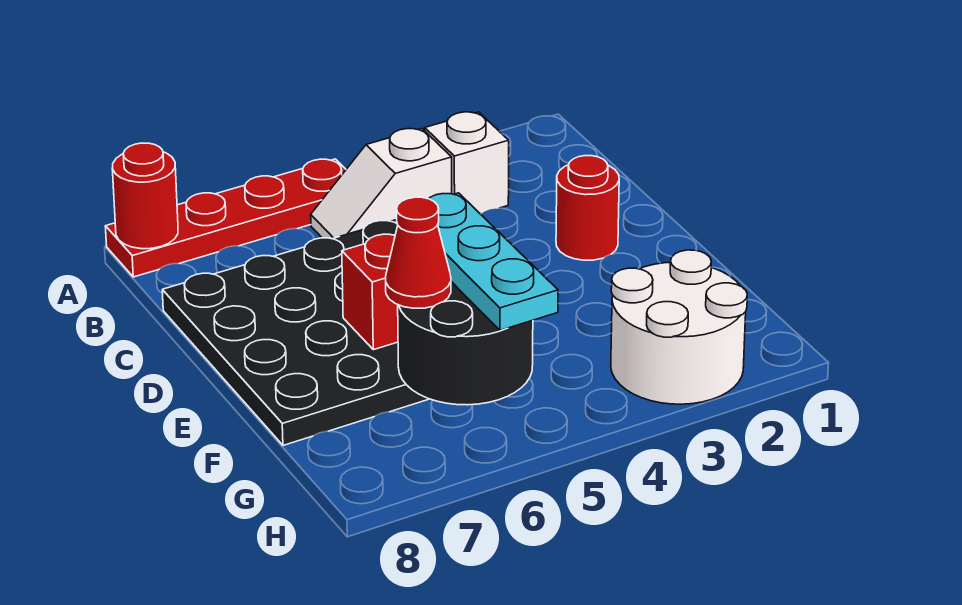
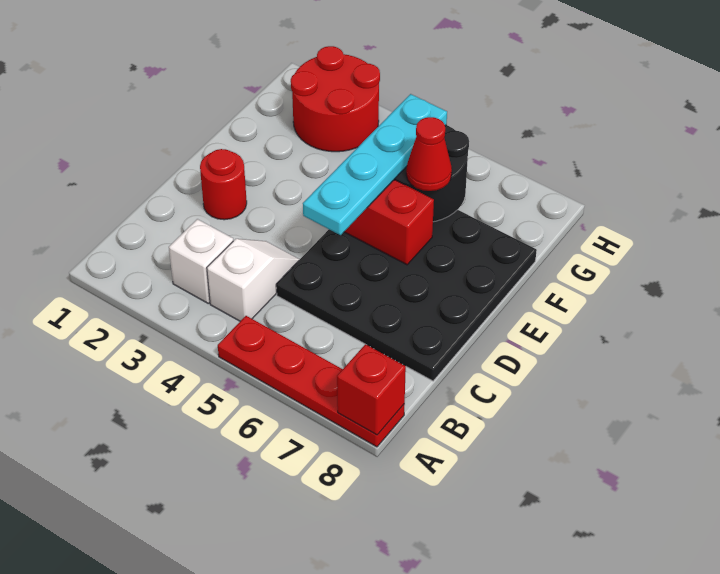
red round brick A8 level 2 -> red brick A8 level 2
white slope B4:B5 level 1 top 4 -> white slope B4:C4 level 1 top B
cyan plate E5:G5 level 3 -> cyan plate D5:G5 level 3
white round brick G2:H3 level 1 -> red round brick G2:H3 level 1

